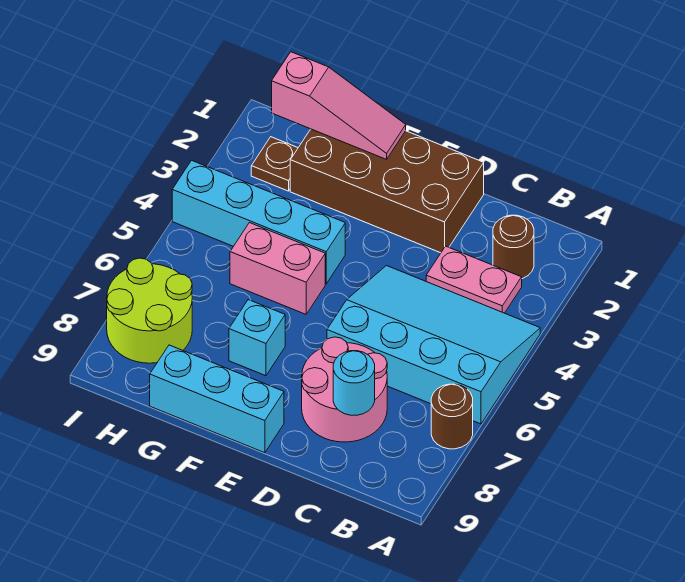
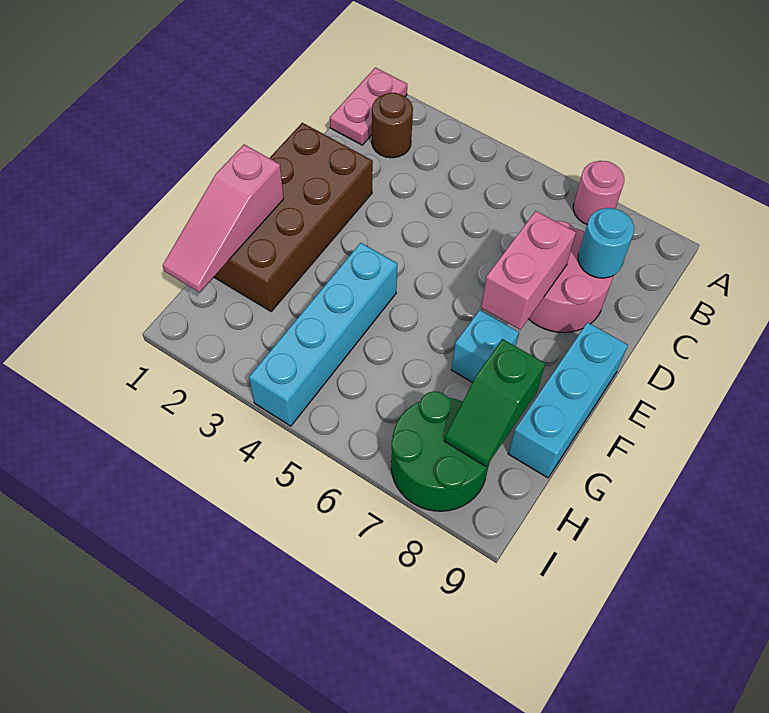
cyan slope A4:D6 level 1 top 6 -> none
brown round brick A7 level 1 -> pink round brick A7 level 1
pink plate B3:C3 level 1 -> pink plate A1:B1 level 1
pink slope F1:H1 level 2 top H -> pink slope F1:H1 level 2 top F
pink brick F5:G5 level 1 -> pink brick D7:E7 level 2
none -> green slope G8:H8 level 2 top G
brown plate H2 level 1 -> none
lime round brick H7:I8 level 1 -> green round brick H7:I8 level 1

